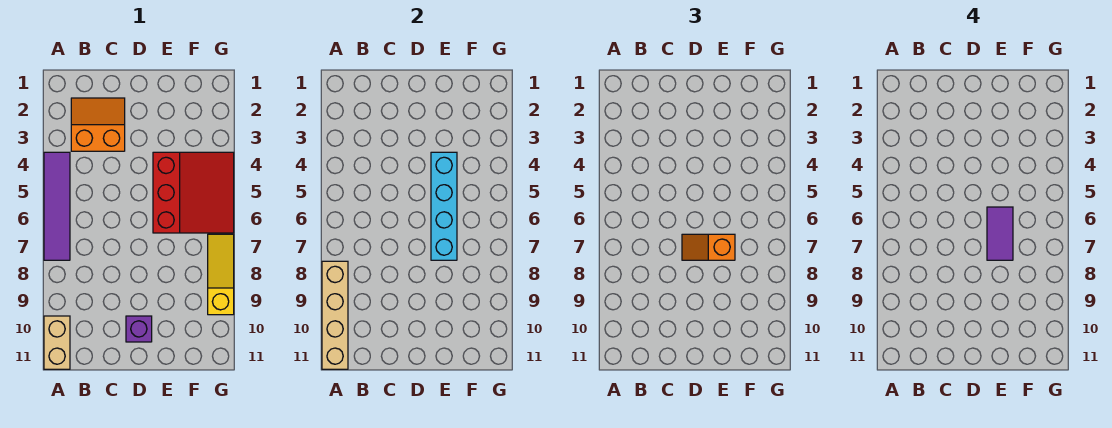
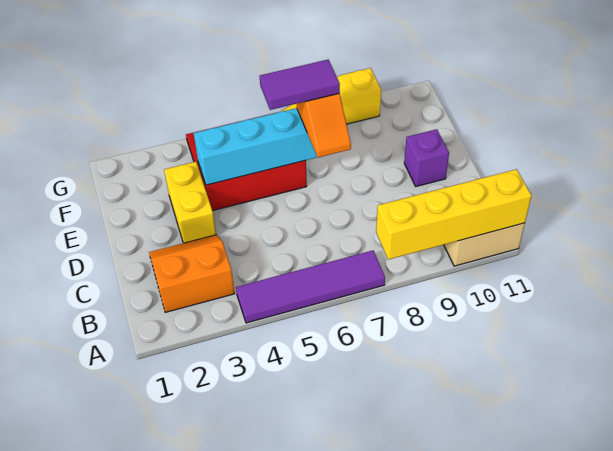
tan brick A8:A11 level 2 -> yellow brick A8:A11 level 2
orange slope B2:C3 level 1 top 3 -> orange slope B2:C3 level 1 top B
none -> yellow brick D3:E3 level 1

